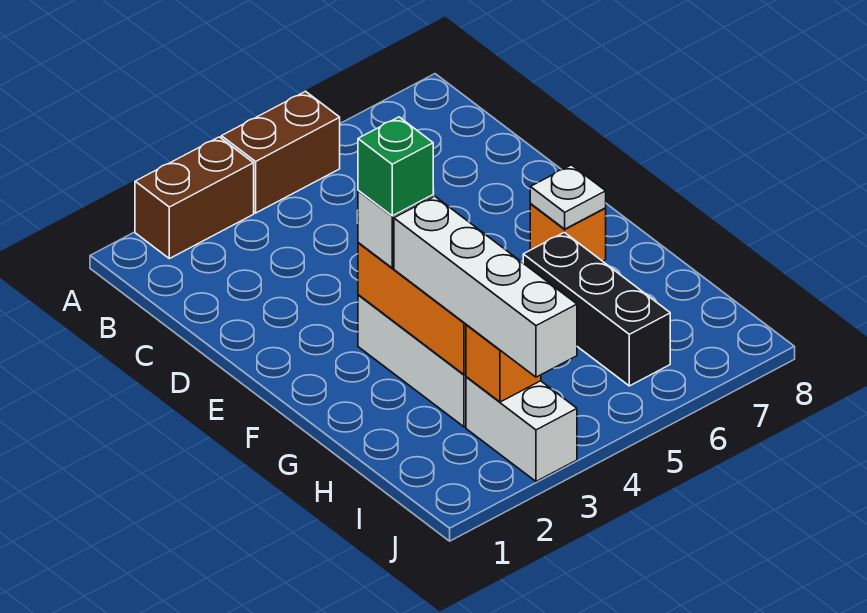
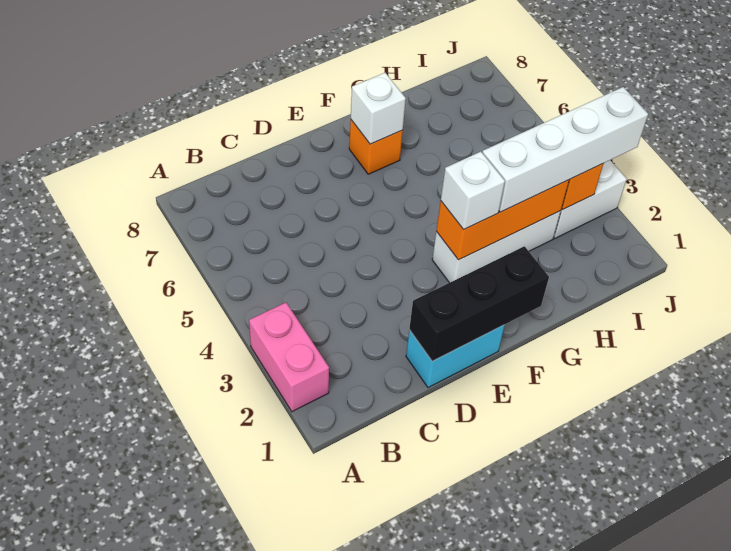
brown brick A2:A3 level 1 -> pink brick A2:A3 level 1
brown brick A4:A5 level 1 -> none
none -> cyan brick D1:E1 level 1
green brick F3 level 4 -> none
white plate F7 level 2 -> white brick F7 level 2
black brick G6:I6 level 1 -> black brick D1:F1 level 2

